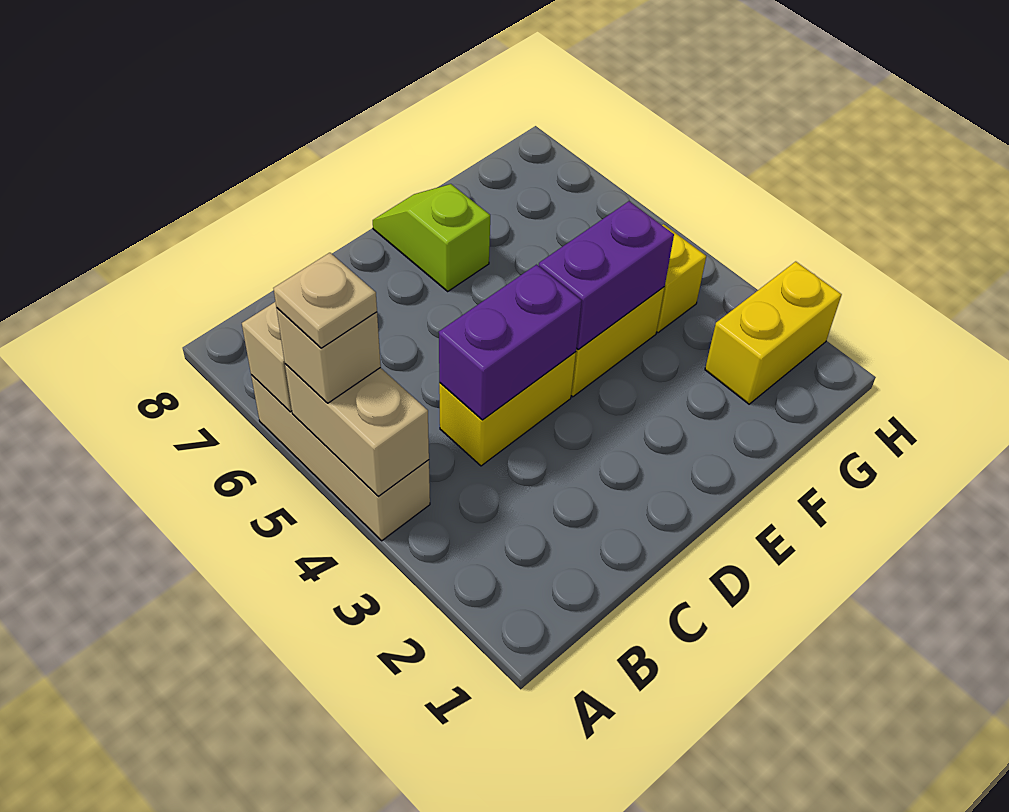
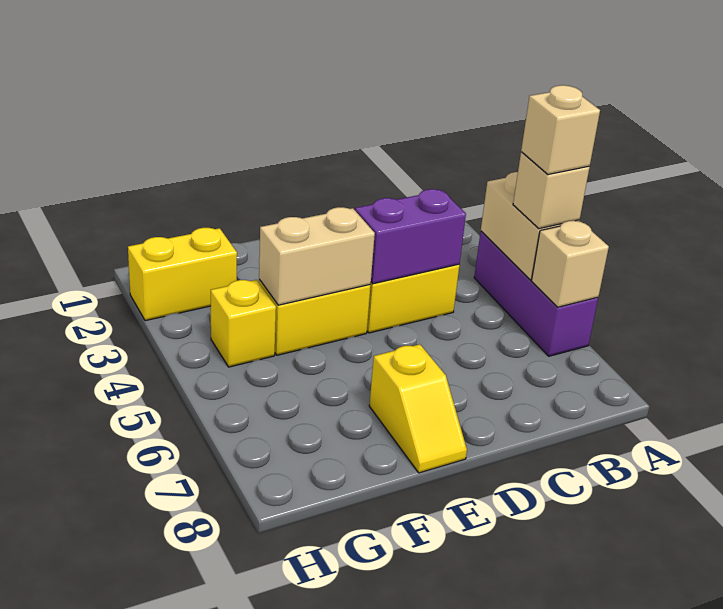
tan brick A4:A6 level 1 -> purple brick A4:A6 level 1
tan plate A5 level 4 -> tan brick A5 level 4
purple brick E4:F4 level 2 -> tan brick E4:F4 level 2
lime slope E7:E8 level 1 top 7 -> yellow slope E7:E8 level 1 top 7

